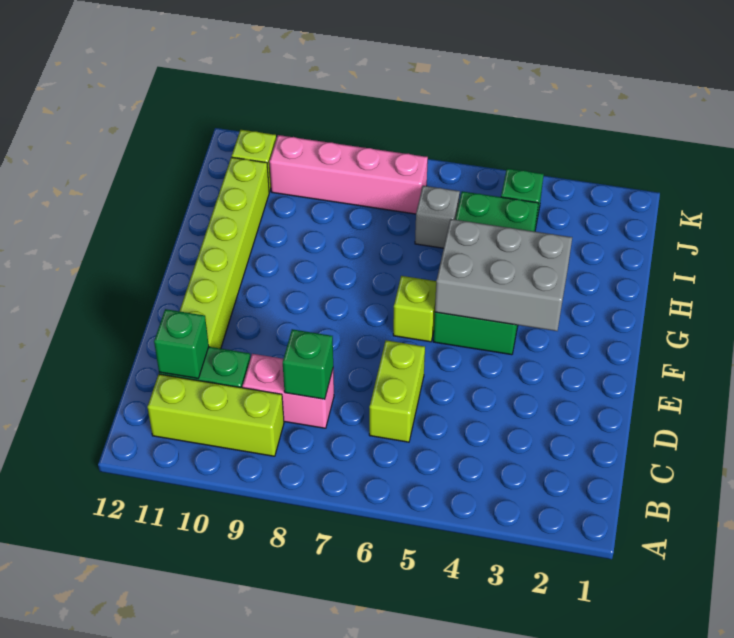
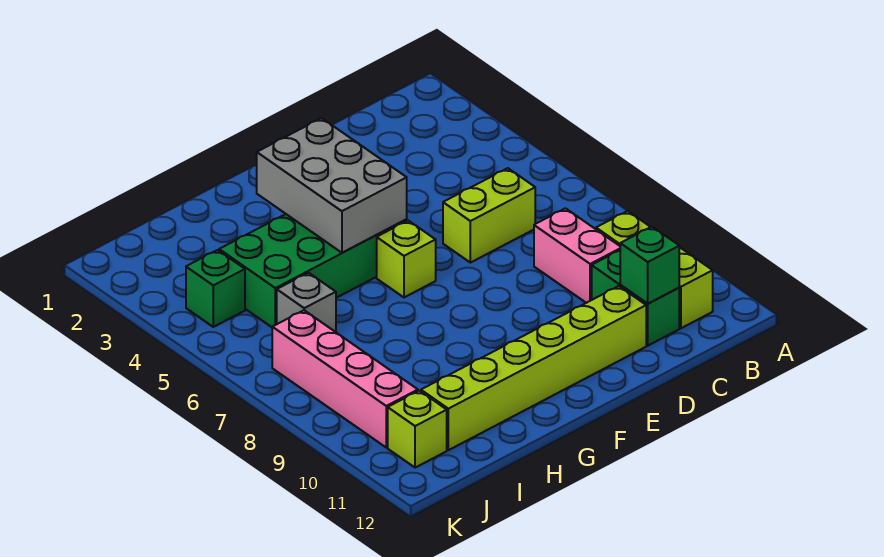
green brick C8 level 2 -> none

